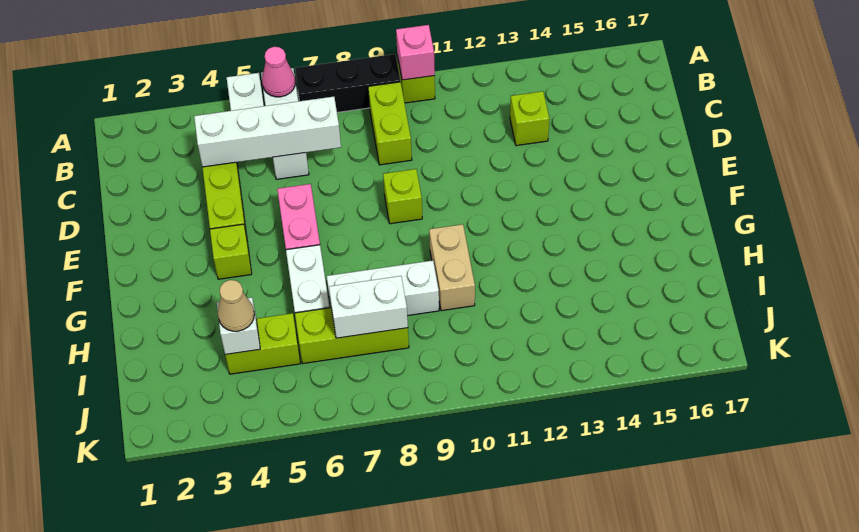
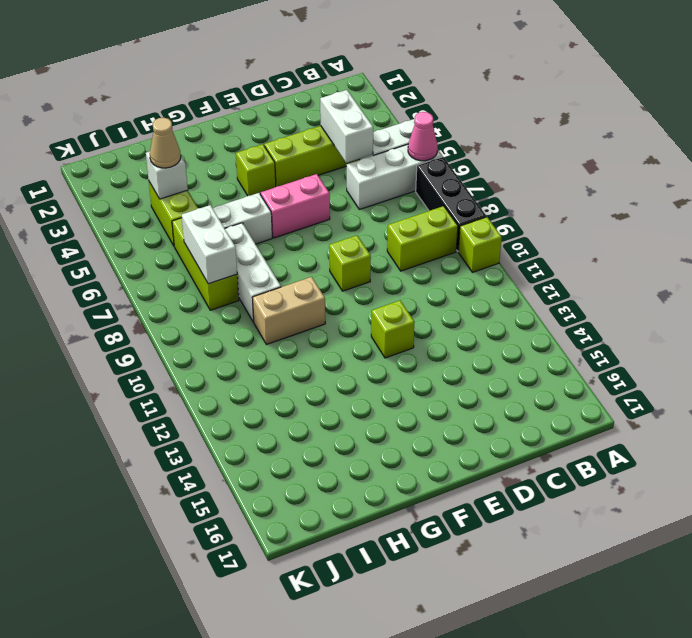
pink brick A10 level 2 -> none
white brick C4:C7 level 2 -> white brick C4:C5 level 2
lime brick C13 level 1 -> lime brick E12 level 1

